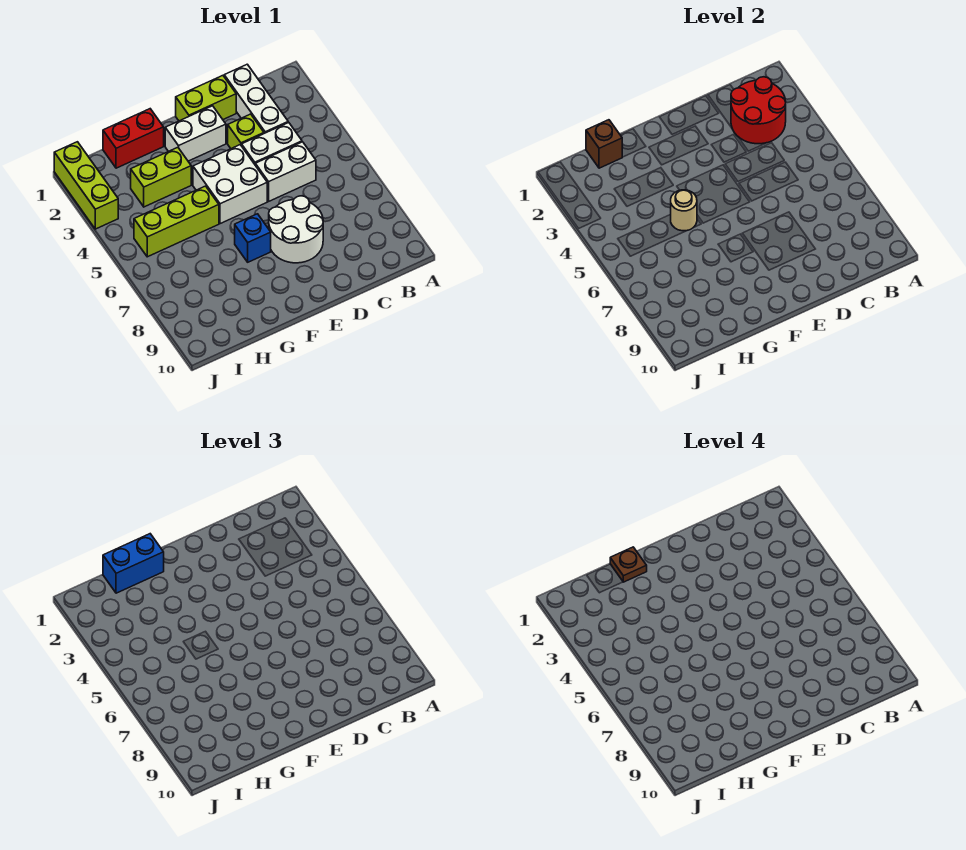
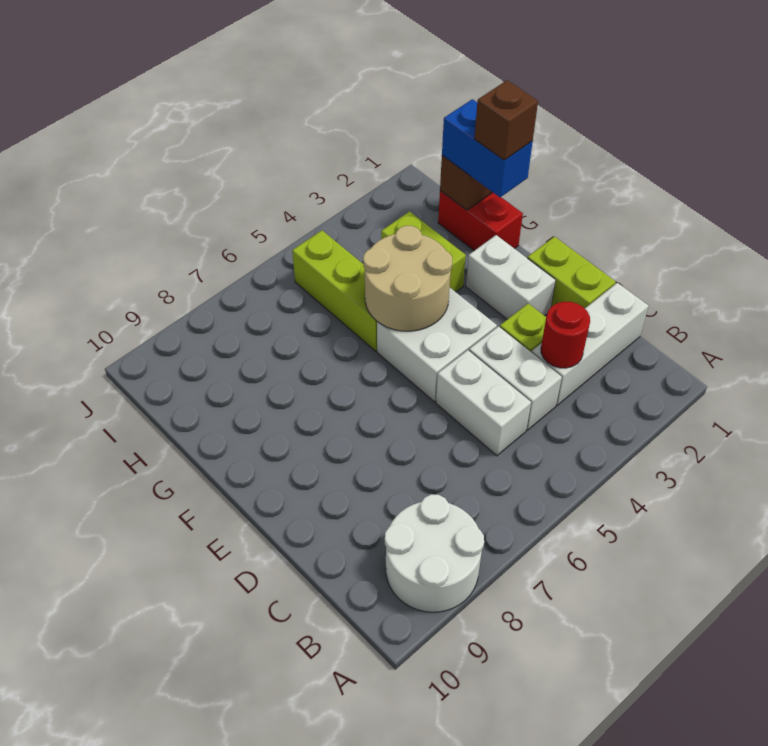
red round brick B2:C3 level 2 -> red round brick C3 level 2
white round brick D7:E8 level 1 -> white round brick A8:B9 level 1
blue brick F7 level 1 -> none
brown plate G1 level 4 -> brown brick G1 level 4
tan round brick G5 level 2 -> tan round brick F4:G5 level 2
lime brick J1:J3 level 1 -> none

